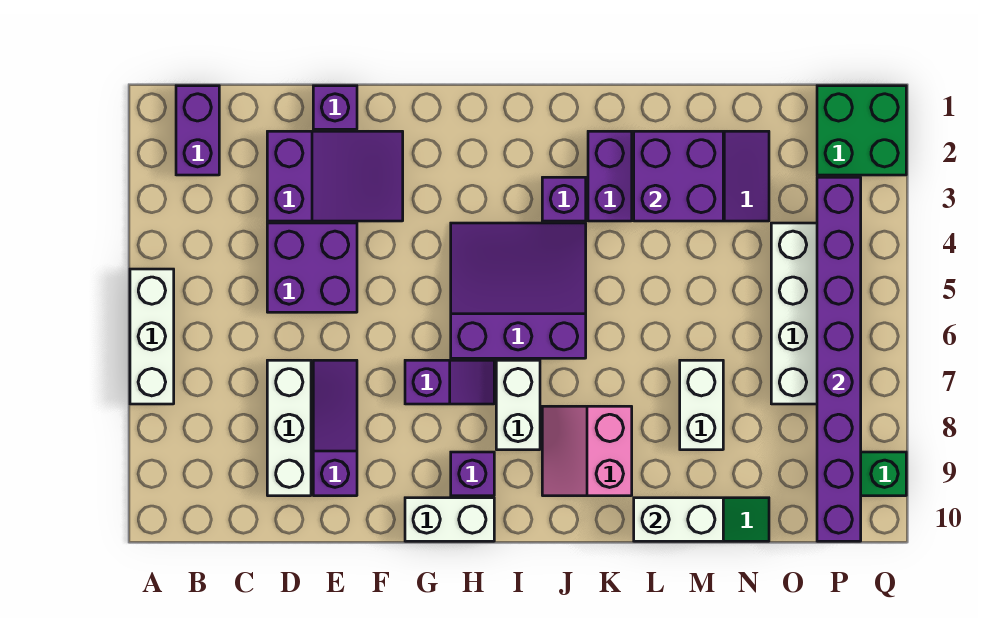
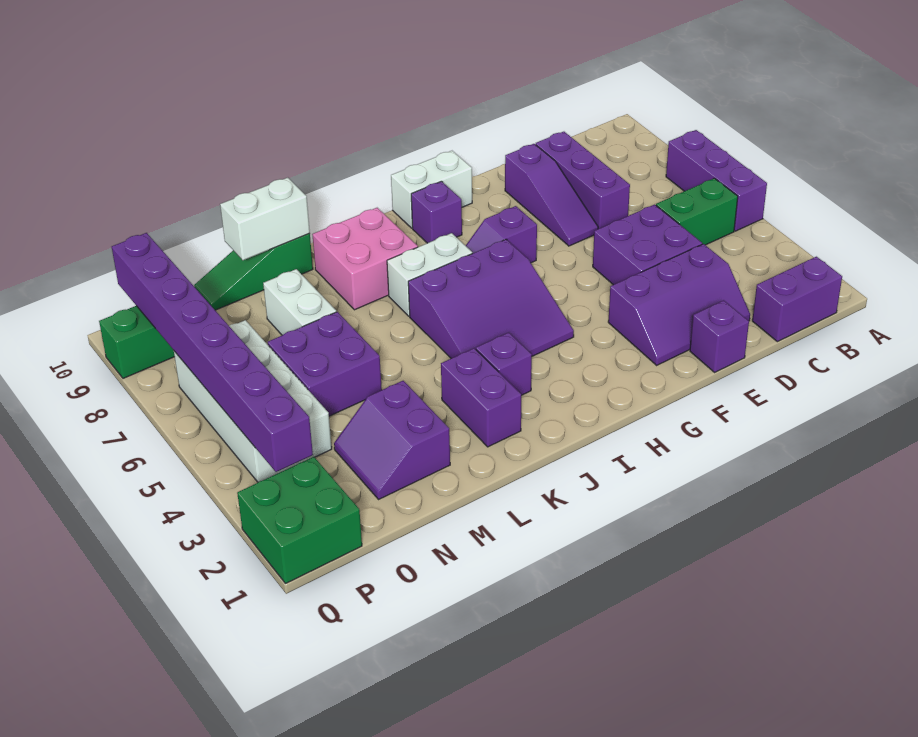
white brick A5:A7 level 1 -> purple brick A5:A7 level 1
purple brick B1:B2 level 1 -> purple brick B1:C1 level 1
none -> green brick B5:C5 level 1
purple slope D2:F3 level 1 top D -> purple slope D2:F3 level 1 top 3
white brick D7:D9 level 1 -> purple brick D7:D9 level 1
white brick I7:I8 level 1 -> white brick I7:J7 level 1
pink slope J8:K9 level 1 top K -> pink brick J8:K9 level 1
purple brick L2:M3 level 2 -> purple brick M5:N6 level 1

